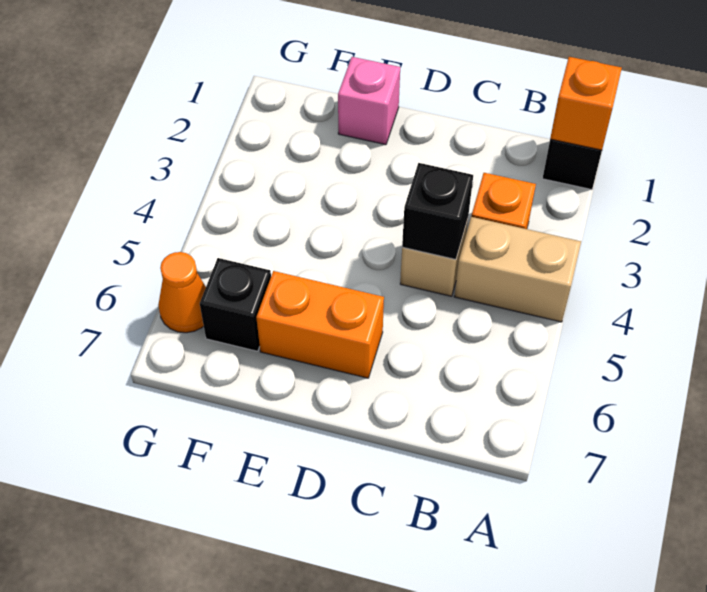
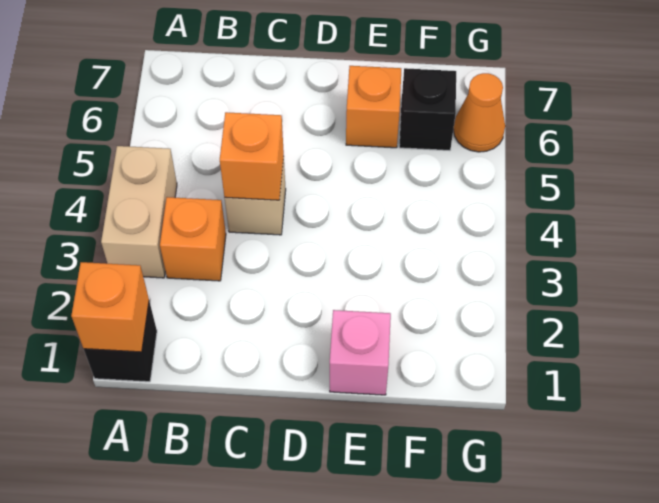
tan brick A4:B4 level 1 -> tan brick A3:A4 level 1
black brick C4 level 2 -> orange brick C4 level 2
orange brick D6:E6 level 1 -> orange brick E6 level 1

